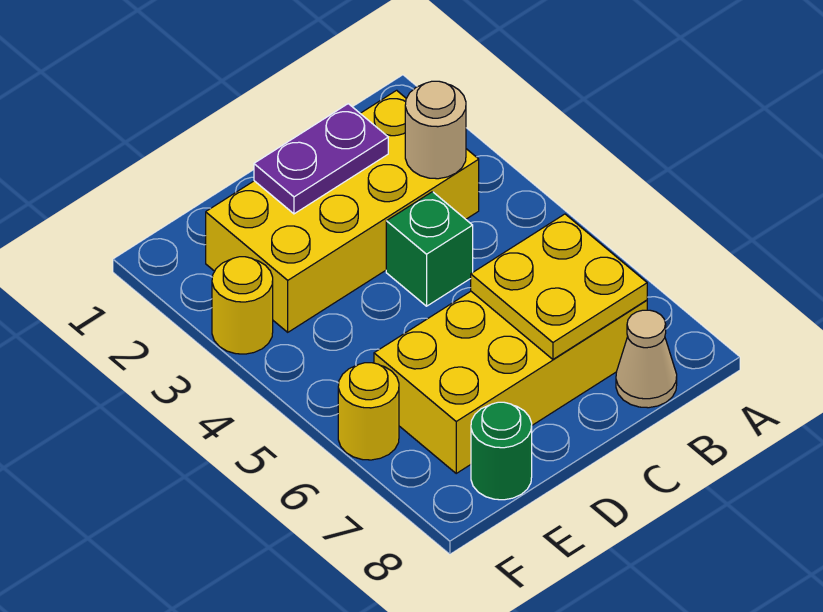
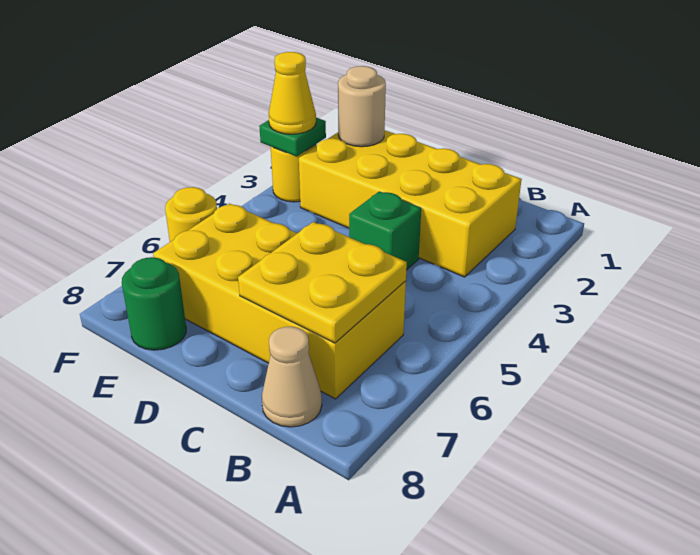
tan round brick B3 level 2 -> tan round brick E2 level 2
purple plate C2:D2 level 2 -> none
none -> green plate F3 level 2
none -> yellow cone F3 level 3

